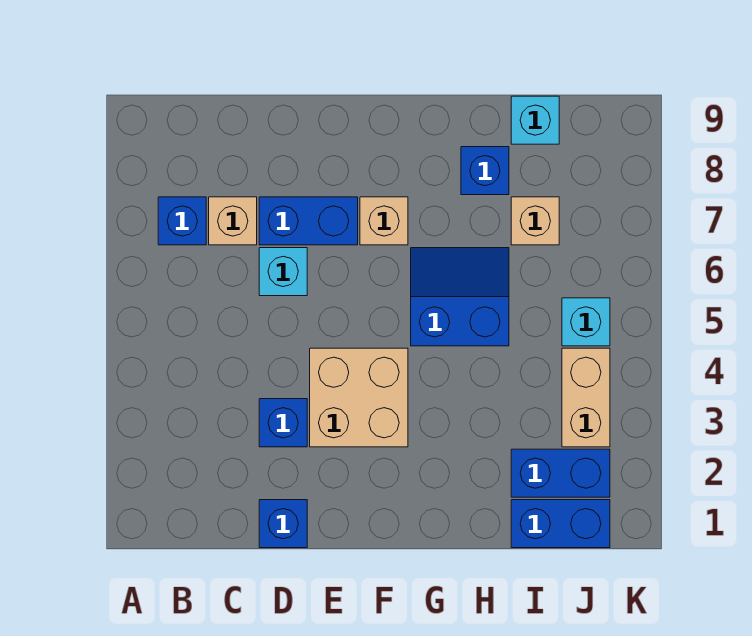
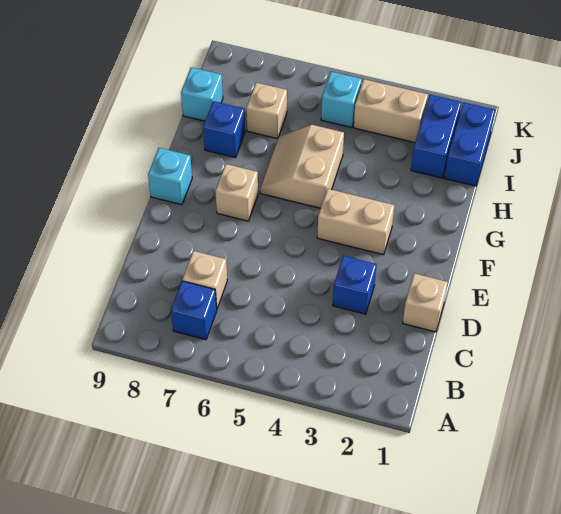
blue brick D1 level 1 -> tan brick D1 level 1
cyan brick D6 level 1 -> cyan brick F9 level 1
blue brick D7:E7 level 1 -> none
tan brick E3:F4 level 1 -> tan brick F3:F4 level 1
blue slope G5:H6 level 1 top 5 -> tan slope G5:H6 level 1 top 5

